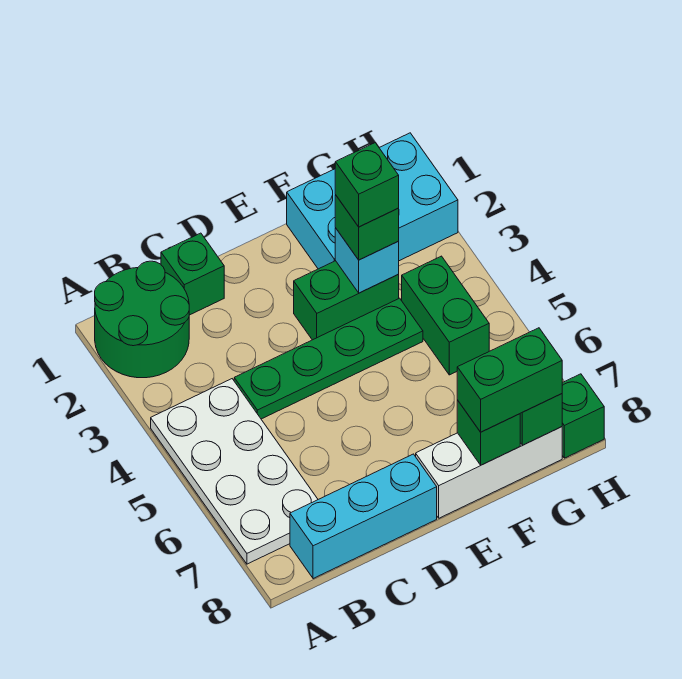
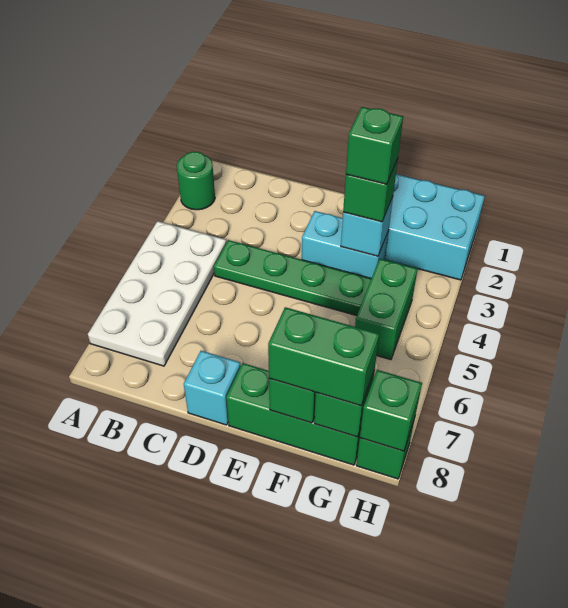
green round brick A1:B2 level 1 -> green round brick A2 level 1
cyan brick B8:D8 level 1 -> cyan brick D8 level 1
green brick C1 level 1 -> green brick H8 level 2
green brick E3:F3 level 1 -> cyan brick E3:F3 level 1
white brick E8:G8 level 1 -> green brick E8:G8 level 1

